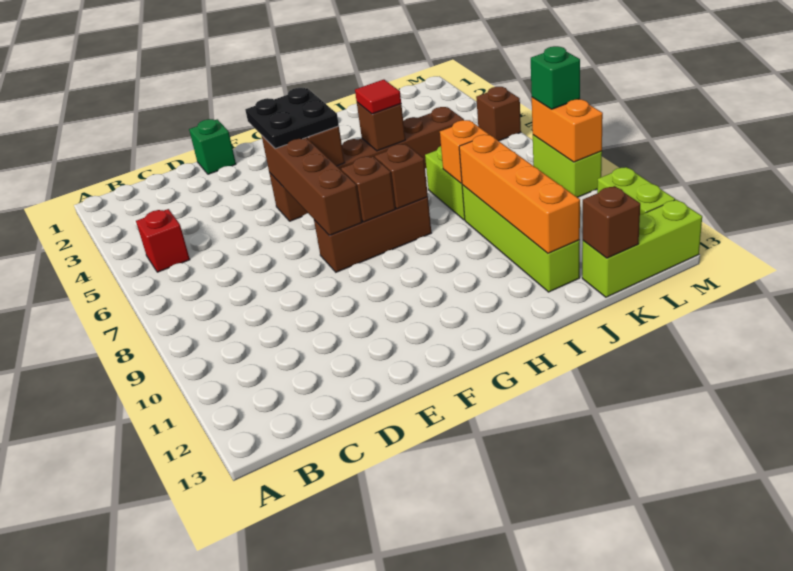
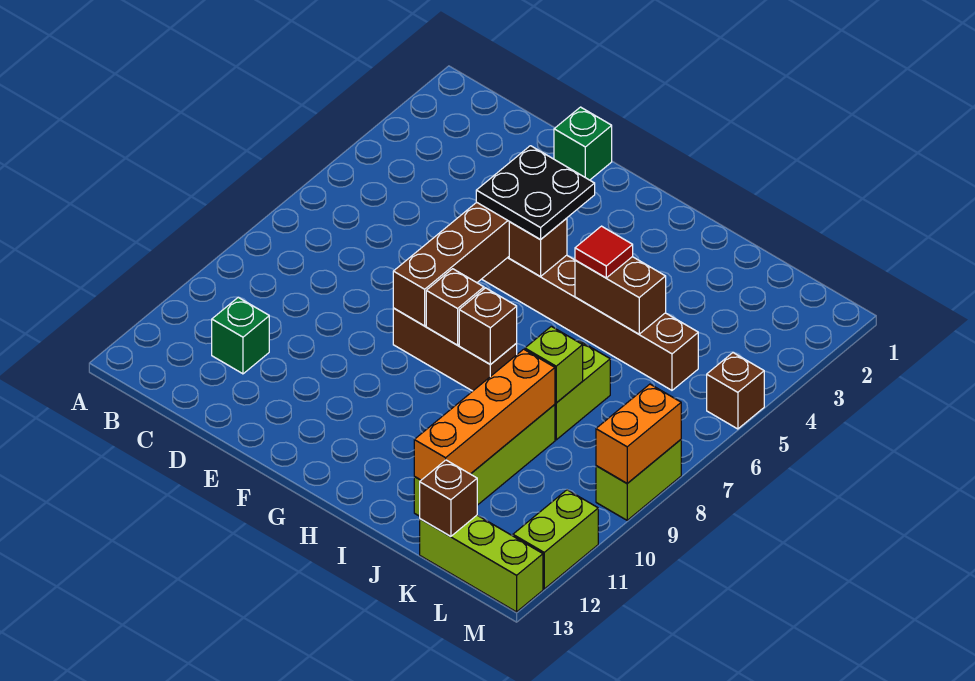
red brick B5 level 1 -> none
brown brick I5 level 2 -> brown brick I5:J5 level 2
orange brick J8 level 2 -> lime brick J8 level 2
green brick M8 level 3 -> green brick C11 level 1

